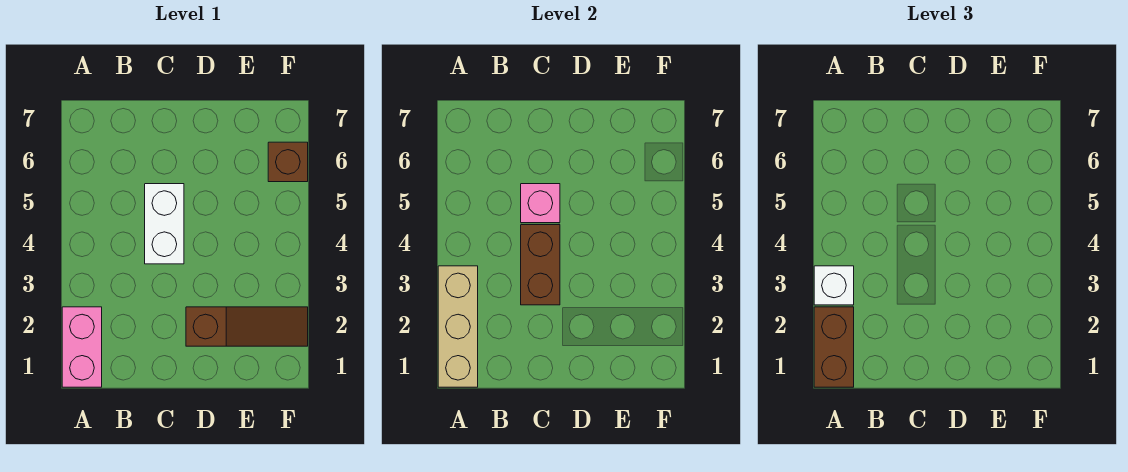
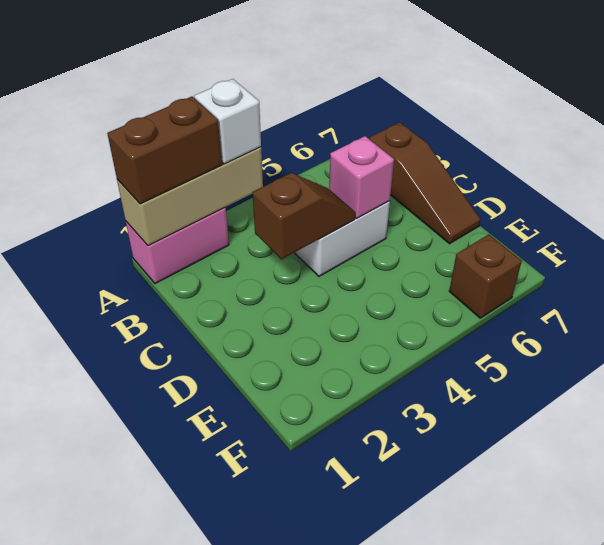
brown brick C3:C4 level 2 -> brown slope C3:C4 level 2 top 3
brown slope D2:F2 level 1 top D -> brown slope B7:D7 level 1 top B

